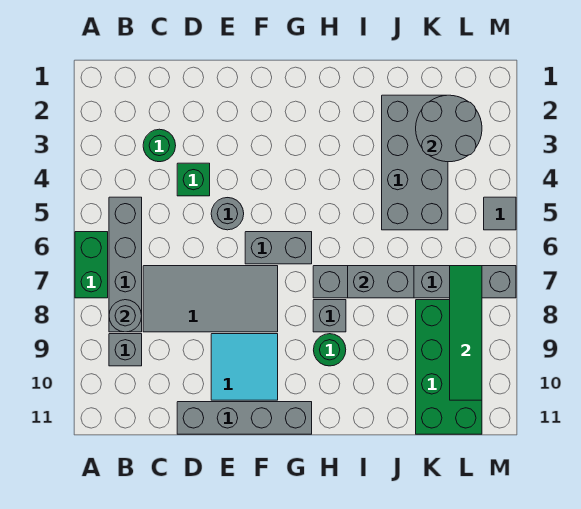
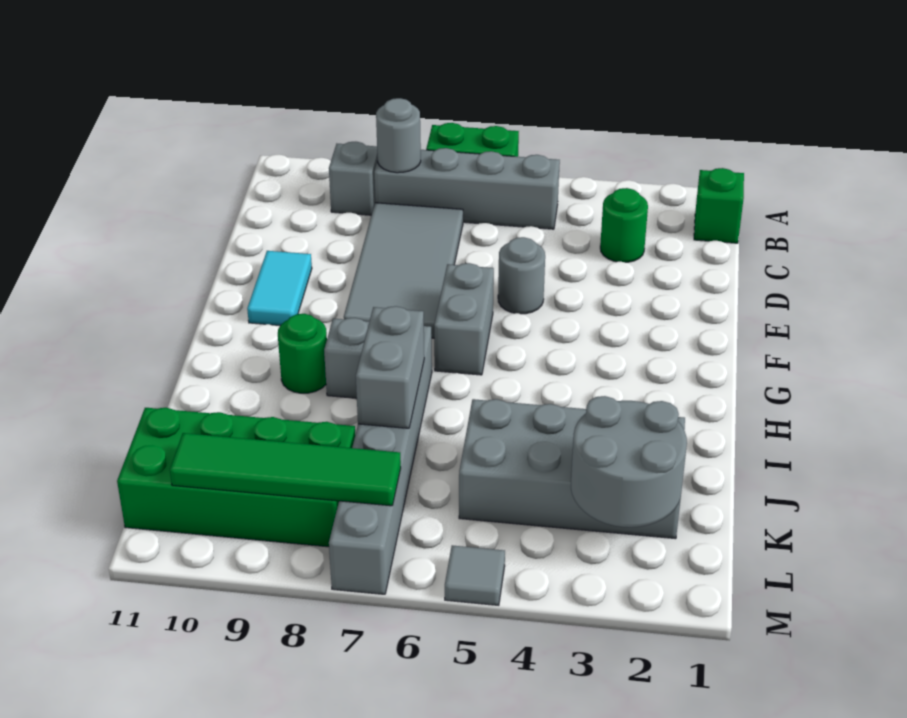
green brick D4 level 1 -> green brick B1 level 1
grey brick D11:G11 level 1 -> none
cyan tile E9:F10 level 1 -> cyan tile E10:F10 level 1

